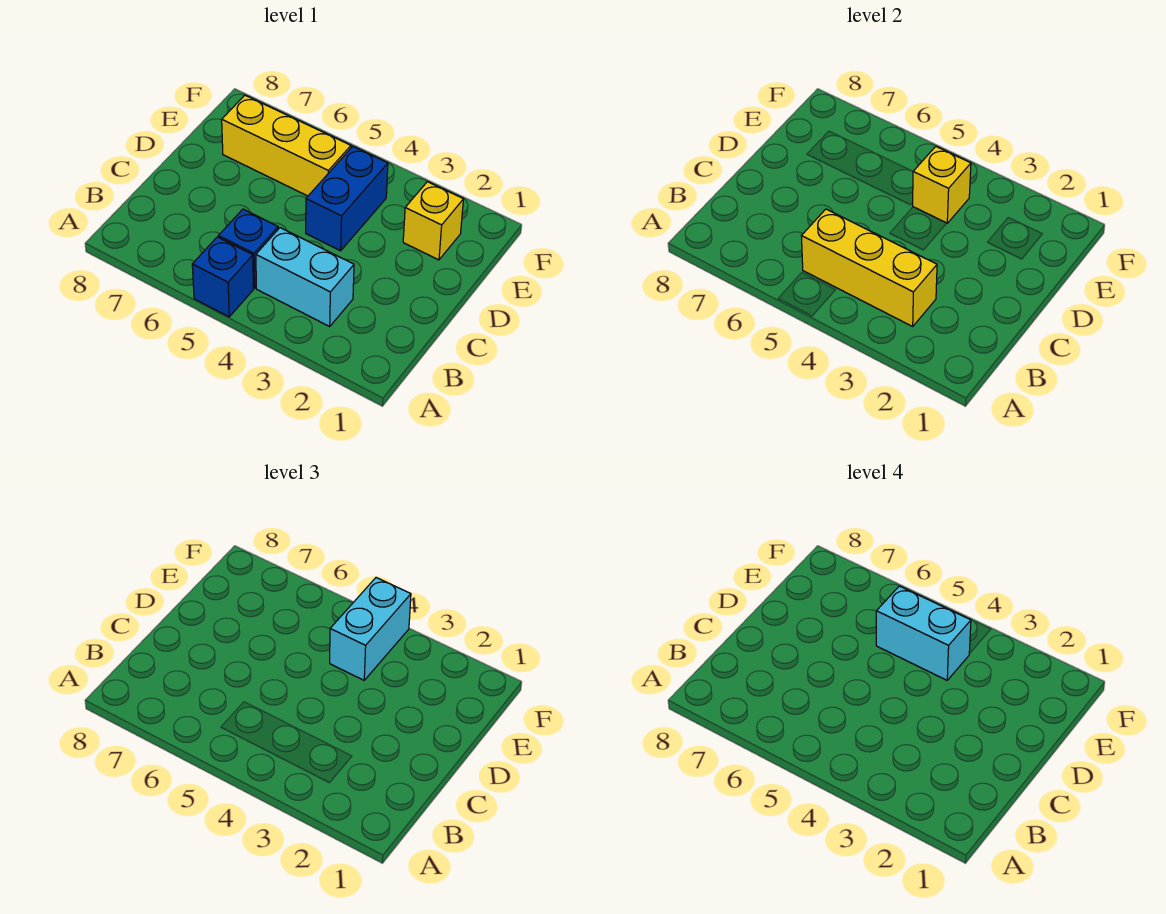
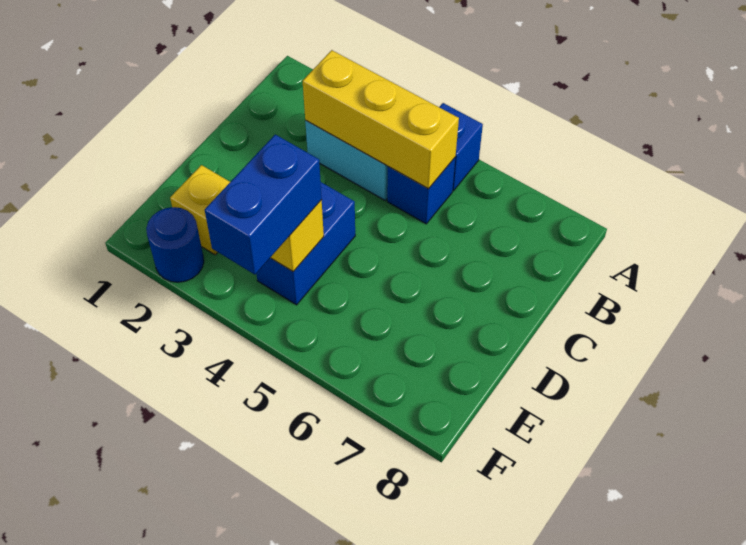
cyan brick E4:F4 level 3 -> blue brick E4:F4 level 3
cyan brick E4:E5 level 4 -> none
yellow brick E5:E7 level 1 -> none
none -> blue round brick F2 level 1

